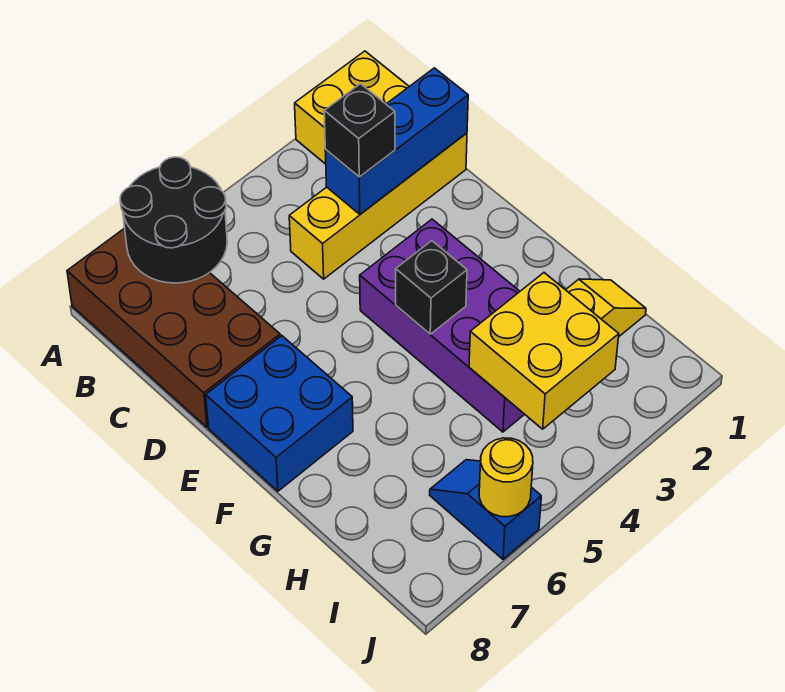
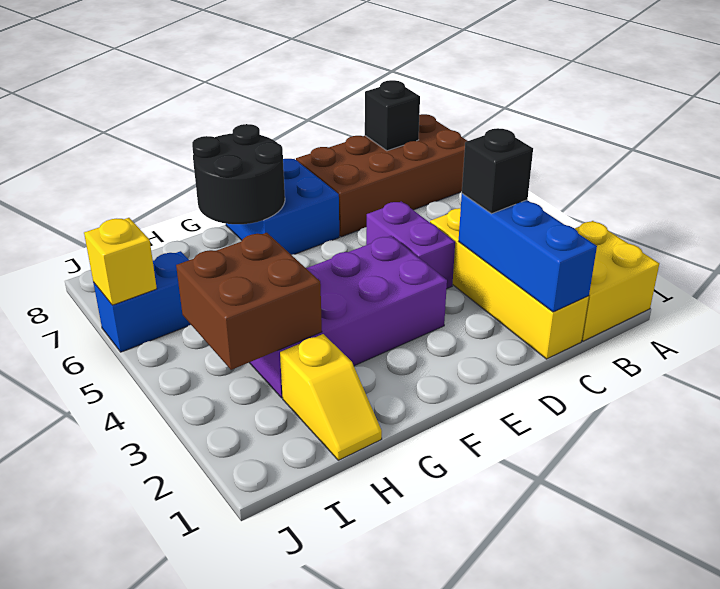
black round brick A6:B7 level 2 -> black round brick F7:G8 level 2
none -> purple brick D4:D5 level 1
black brick F4 level 2 -> black brick B8 level 2
yellow brick H3:I4 level 2 -> brown brick H3:I4 level 2
blue slope I6:J6 level 1 top J -> blue brick I6:J6 level 1
yellow round brick J6 level 2 -> yellow brick J6 level 2

